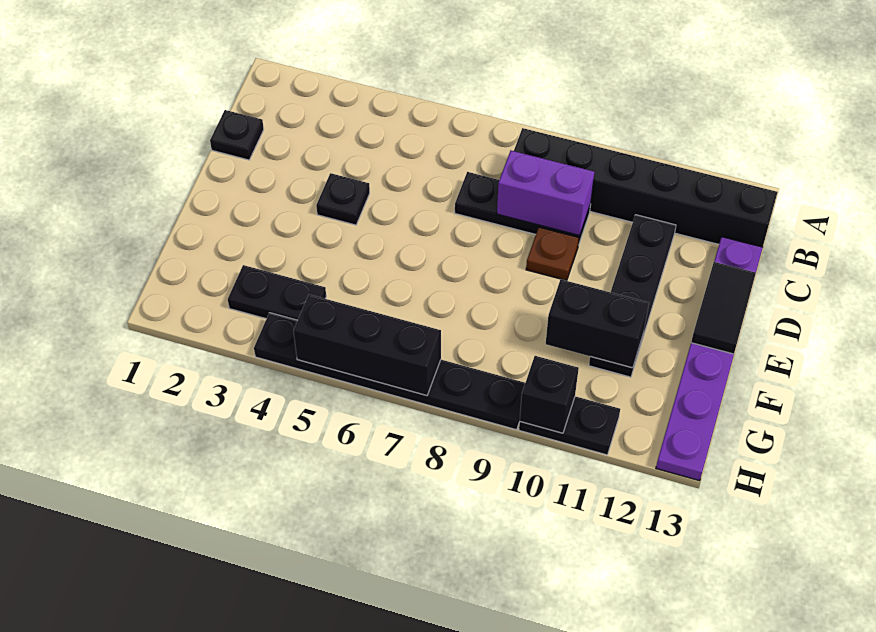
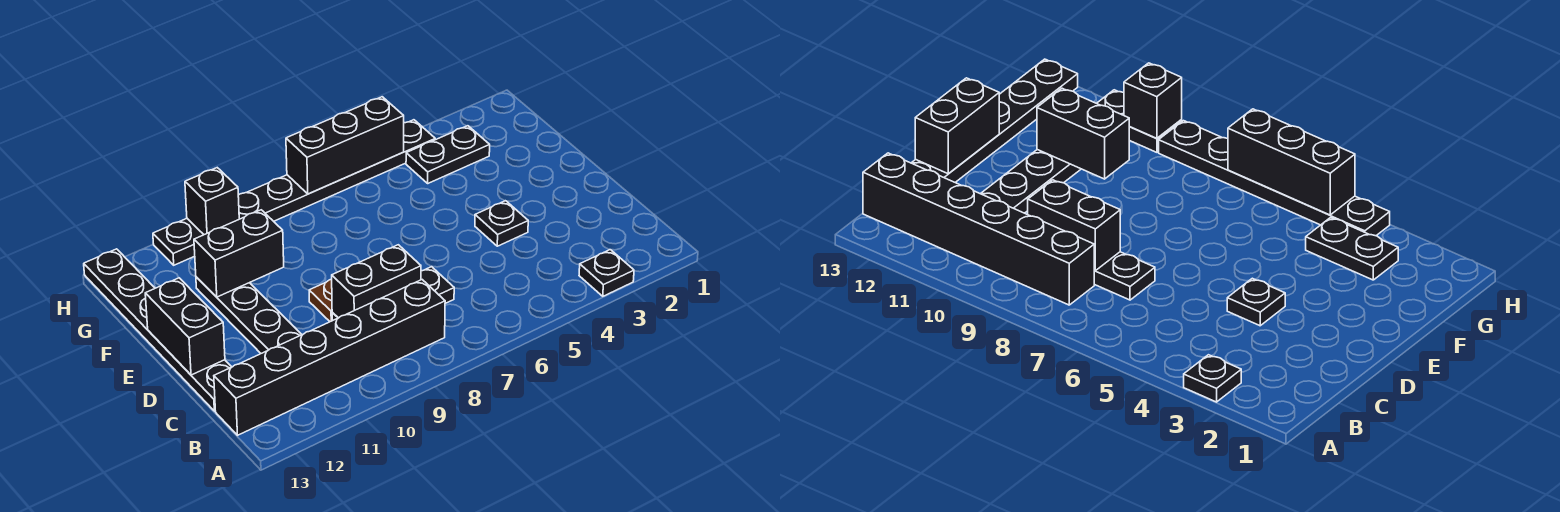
black plate C1 level 1 -> black plate A3 level 1
purple brick C8:C9 level 2 -> black brick C8:C9 level 2
purple plate C13:H13 level 1 -> black plate C13:H13 level 1
black tile D13:E13 level 2 -> black brick D13:E13 level 2

